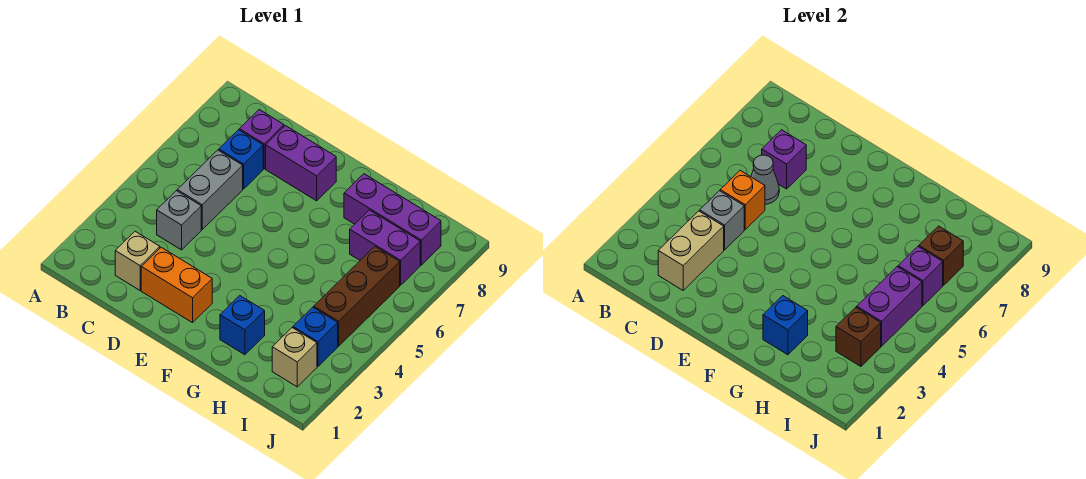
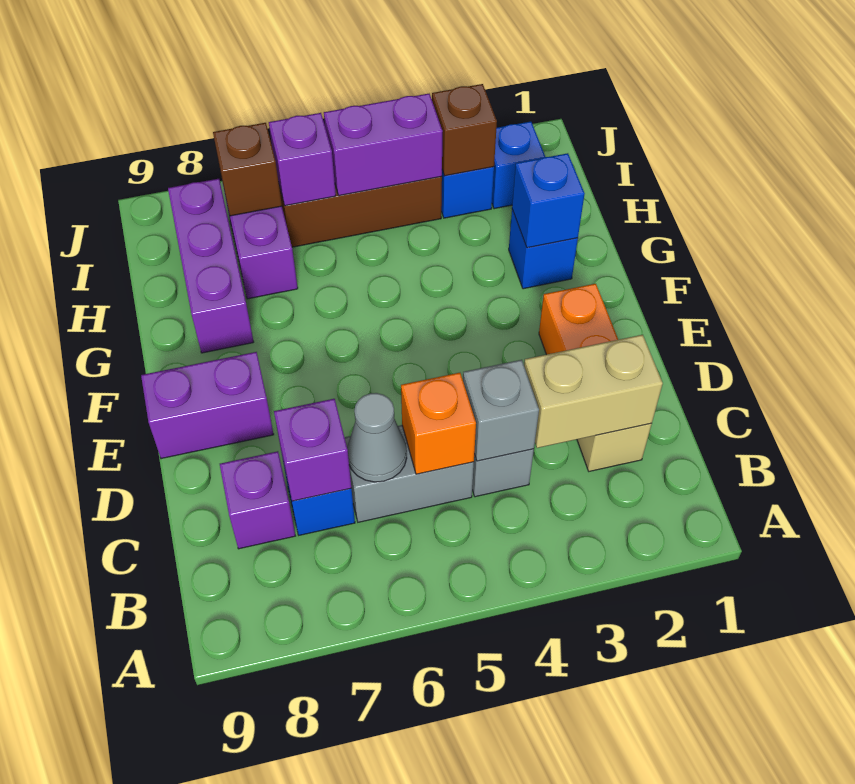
purple brick D8:E8 level 1 -> purple brick E8:E9 level 1
tan brick I2 level 1 -> blue brick I2 level 1

